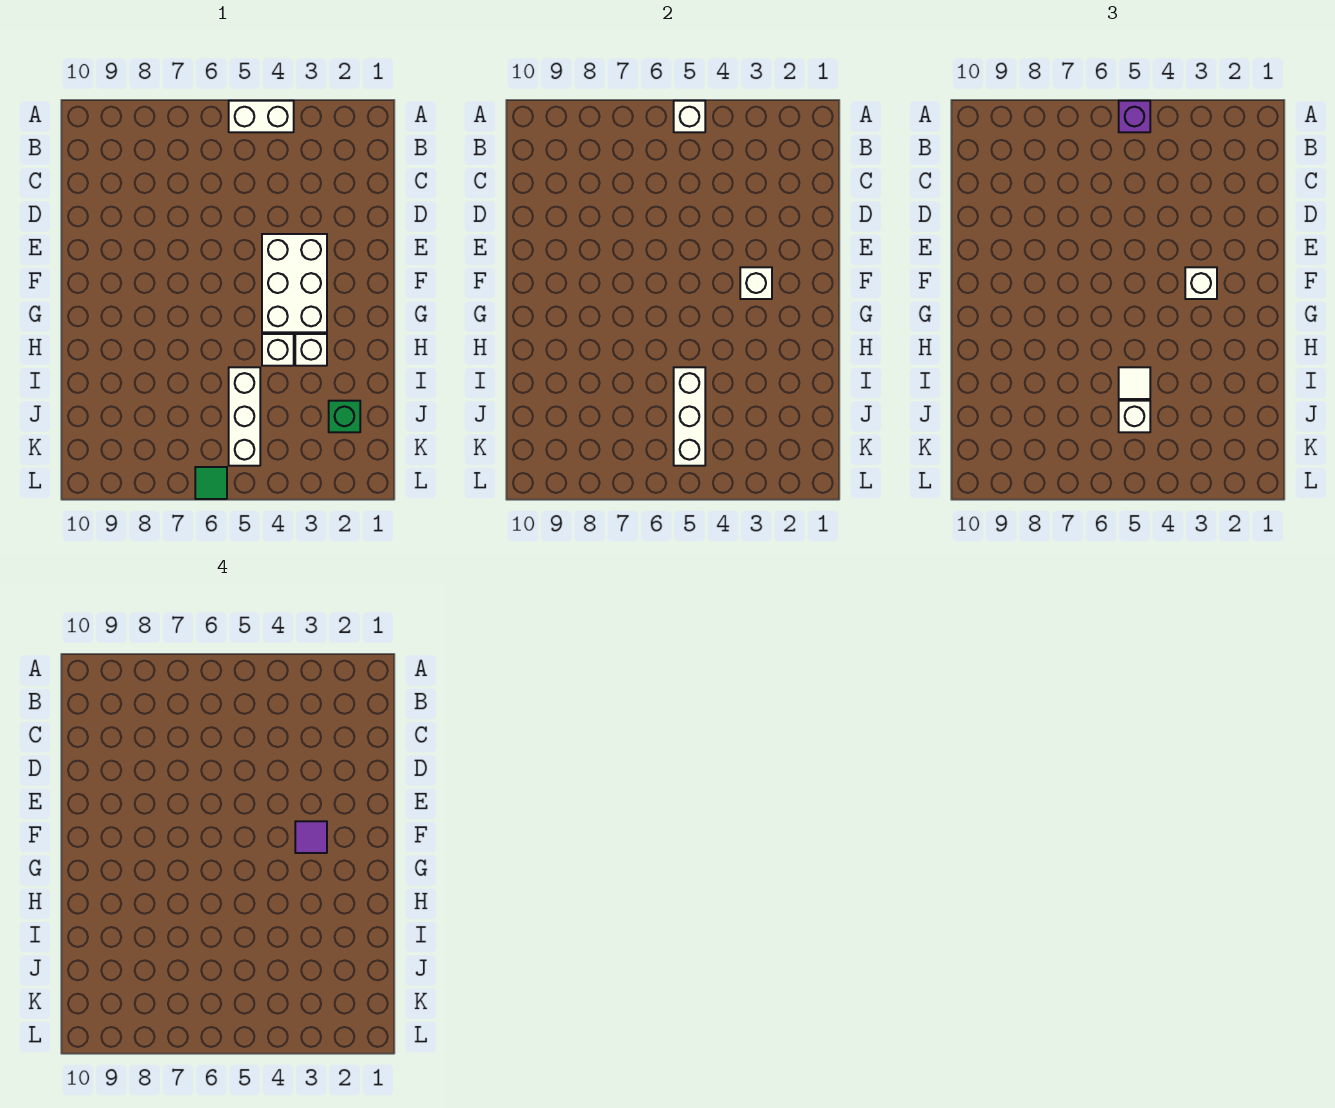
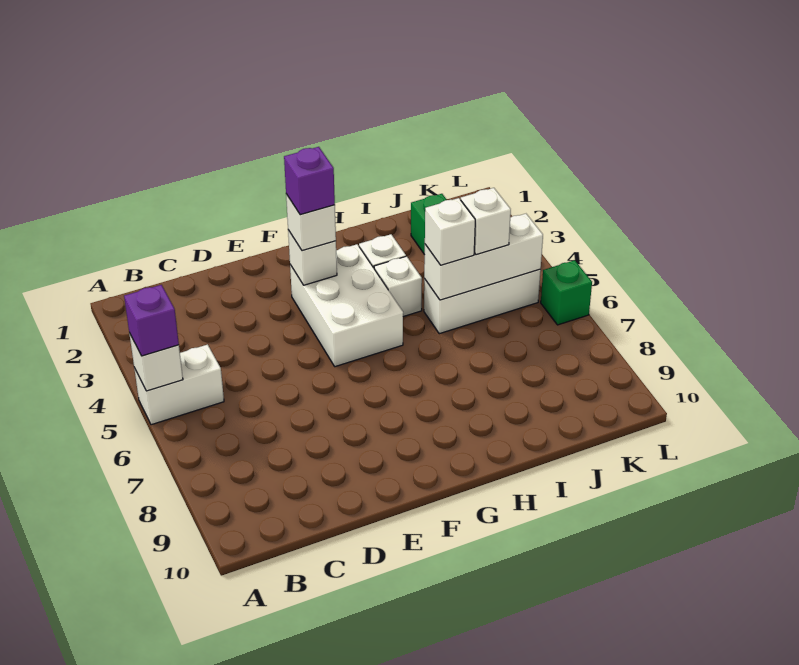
white brick A4:A5 level 1 -> white brick A5:B5 level 1
white brick E3:G4 level 1 -> white brick F3:G5 level 1
purple tile F3 level 4 -> purple brick F3 level 4
white tile I5 level 3 -> white brick I5 level 3
green tile L6 level 1 -> green brick L6 level 1

